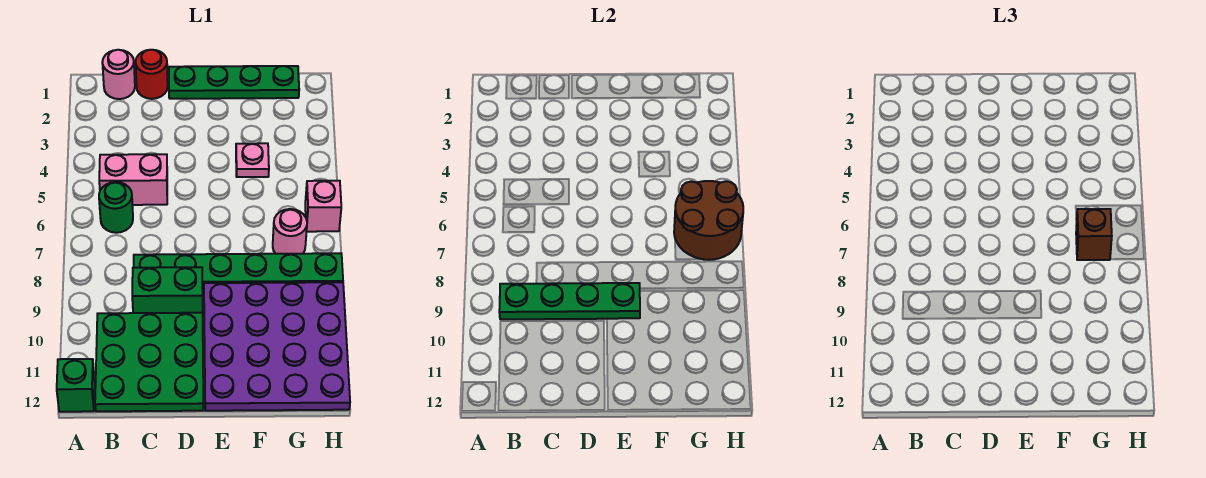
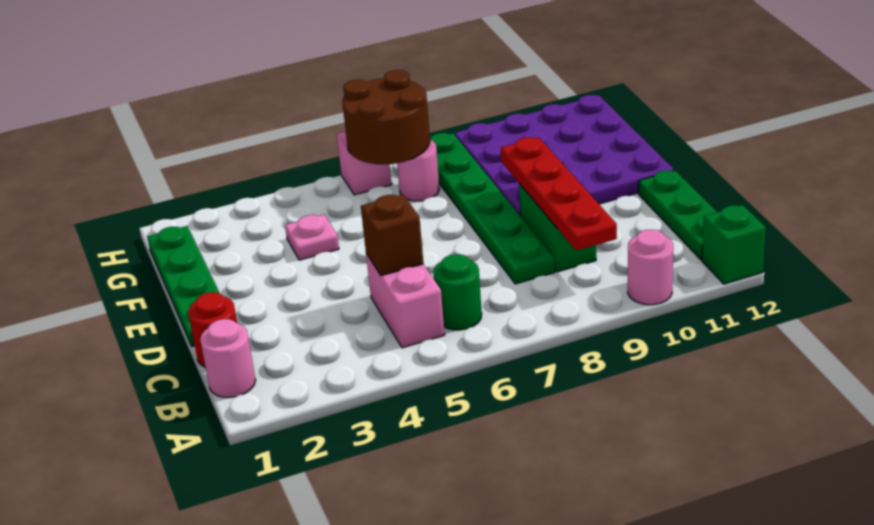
none -> pink round brick A10 level 1
green plate B9:E9 level 2 -> red plate B9:E9 level 2
green plate B10:D12 level 1 -> green plate B12:D12 level 1
brown brick G7 level 3 -> brown brick C5 level 2

